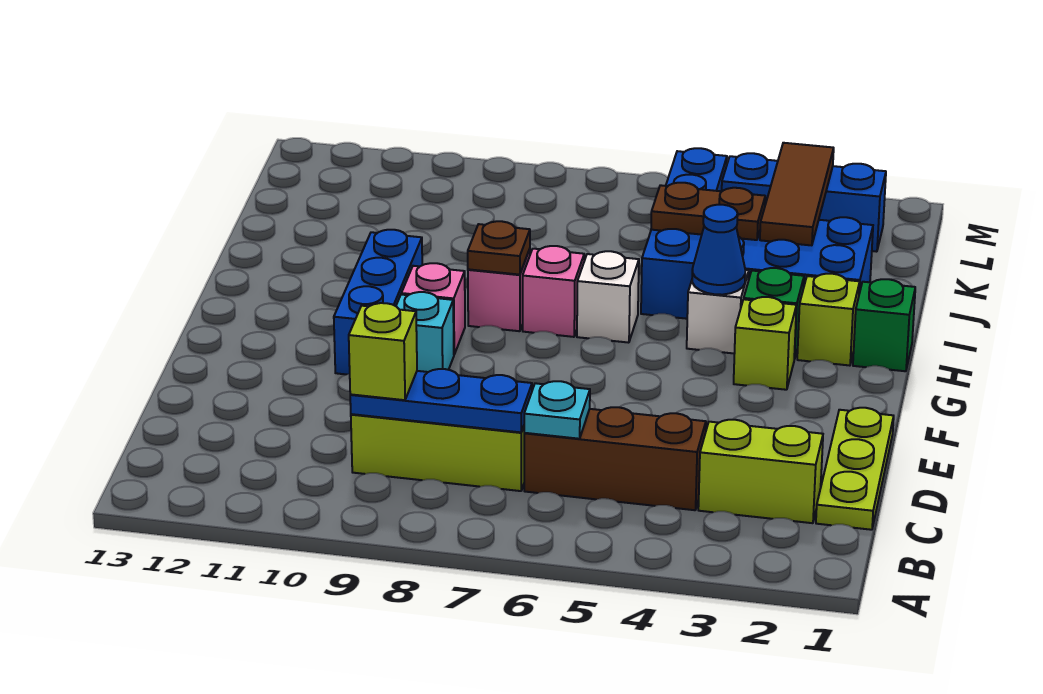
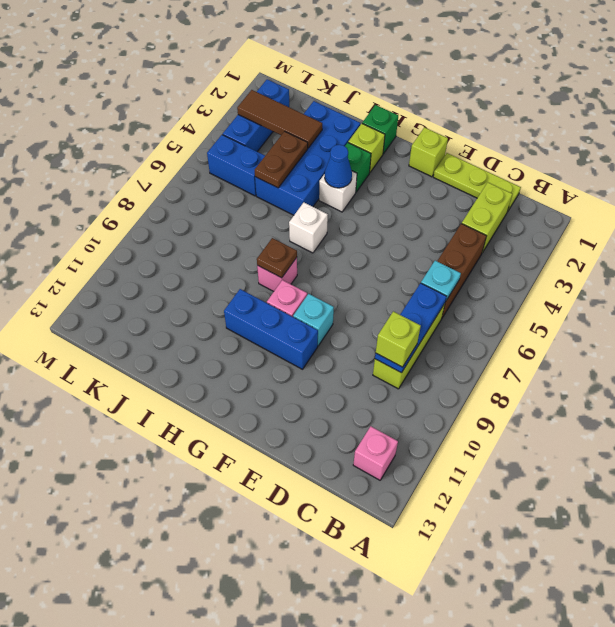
lime brick G3 level 1 -> lime brick F1 level 1
pink brick H7 level 1 -> pink brick B12 level 1

